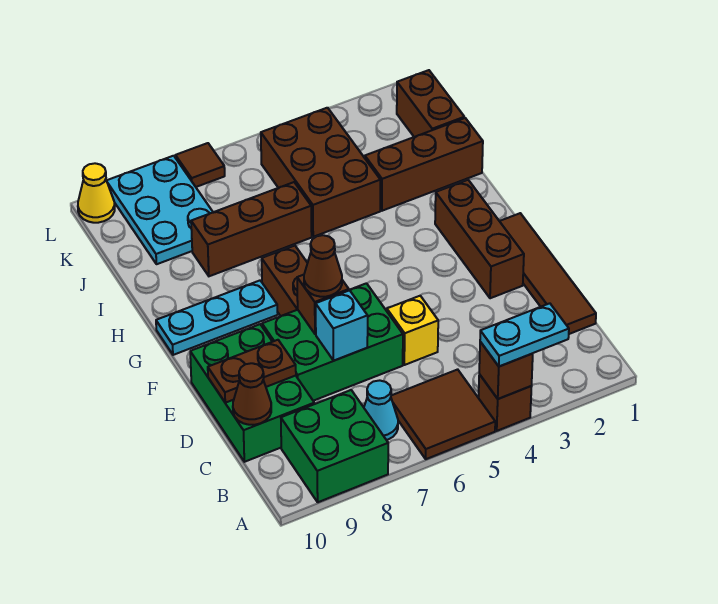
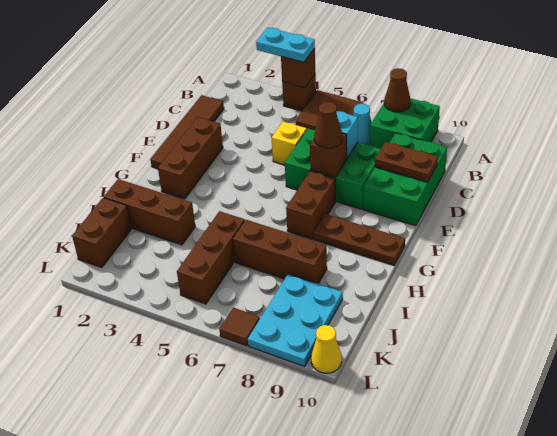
brown cone C10 level 2 -> brown cone A8 level 2
cyan plate G8:G10 level 1 -> brown plate G8:G10 level 1
brown brick I4:K5 level 1 -> brown brick I5:K5 level 1

